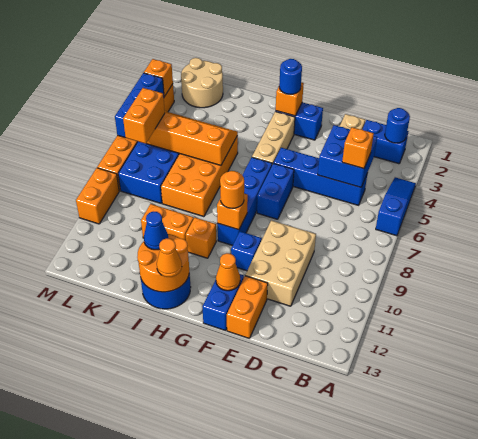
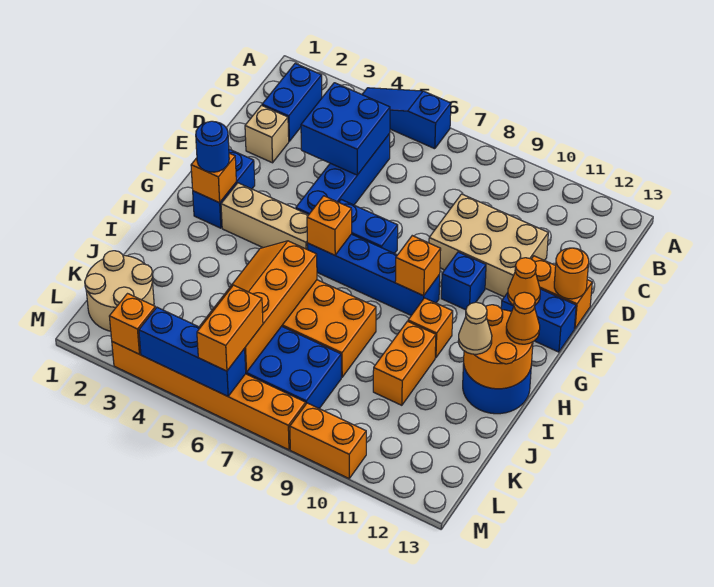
blue round brick B2 level 2 -> none
orange brick C5 level 3 -> orange brick G6 level 2
orange round brick G9 level 3 -> orange round brick E13 level 2
blue cone I12 level 3 -> tan cone I12 level 3
orange brick L6:L7 level 3 -> orange brick L6:M6 level 3

